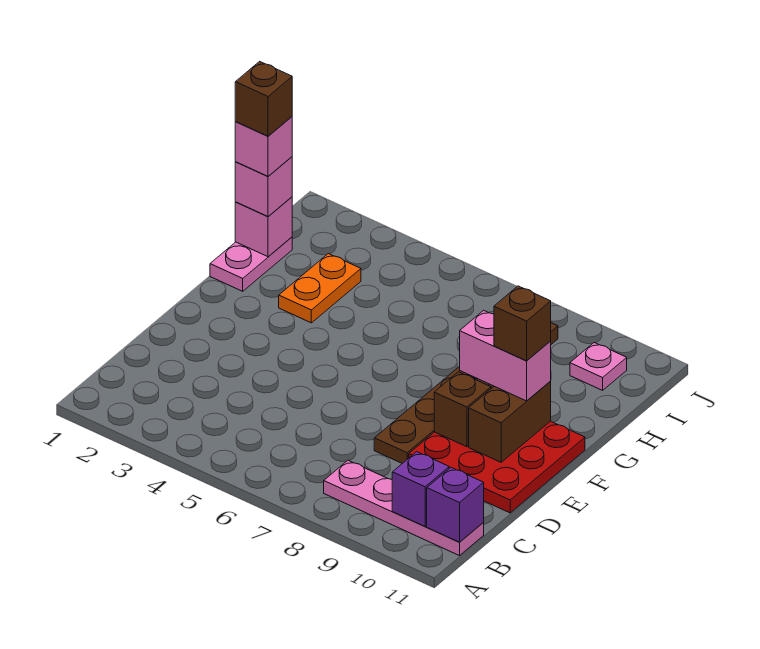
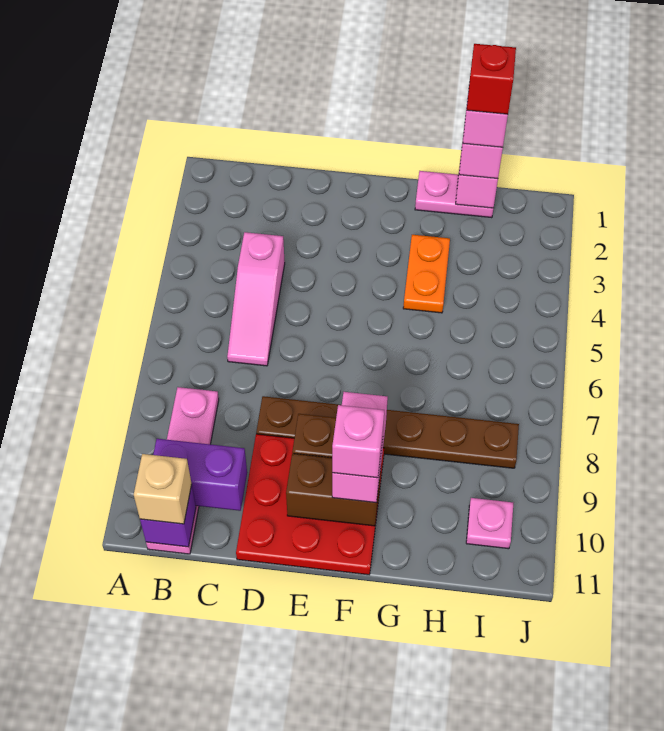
purple brick B10 level 2 -> purple brick B10:C10 level 2
none -> tan brick B11 level 3
none -> pink slope C4:C6 level 1 top 4
brown brick F10 level 4 -> pink brick F10 level 4
orange plate G3:H3 level 1 -> orange plate G3:G4 level 1
brown brick H1 level 5 -> red brick H1 level 5

